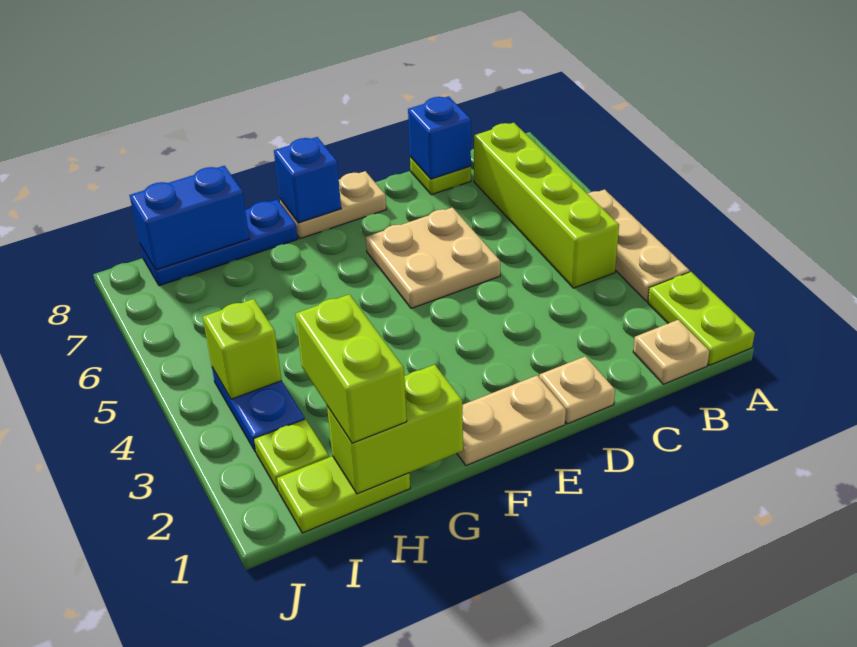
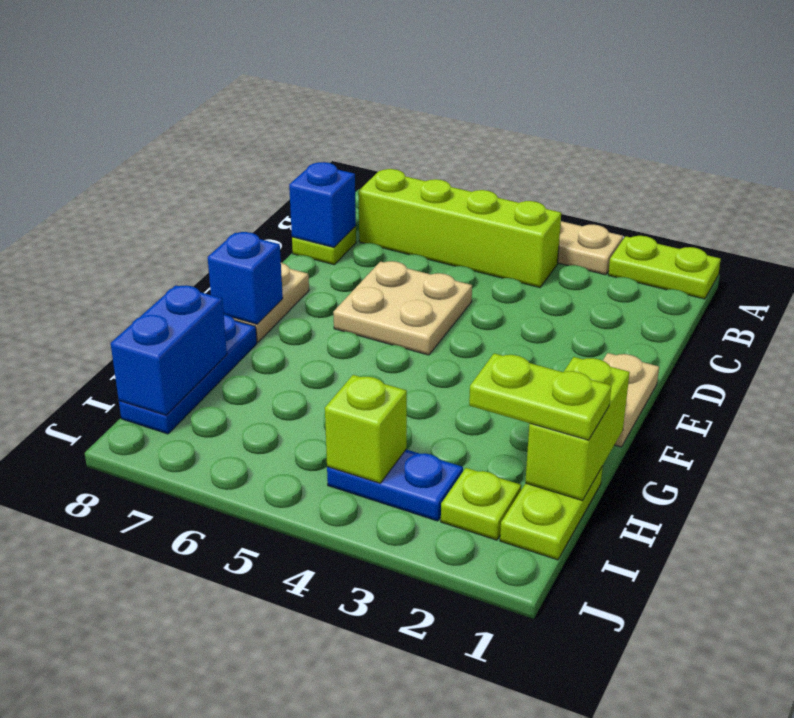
tan plate B1 level 1 -> none
tan plate D1 level 1 -> none
lime brick H1:H2 level 3 -> lime plate H1:H2 level 3

